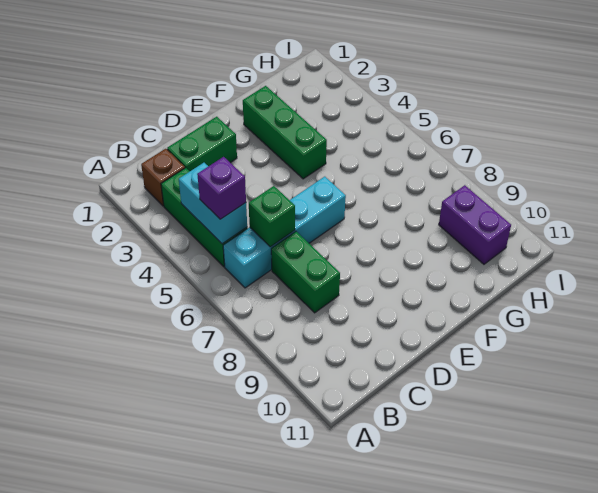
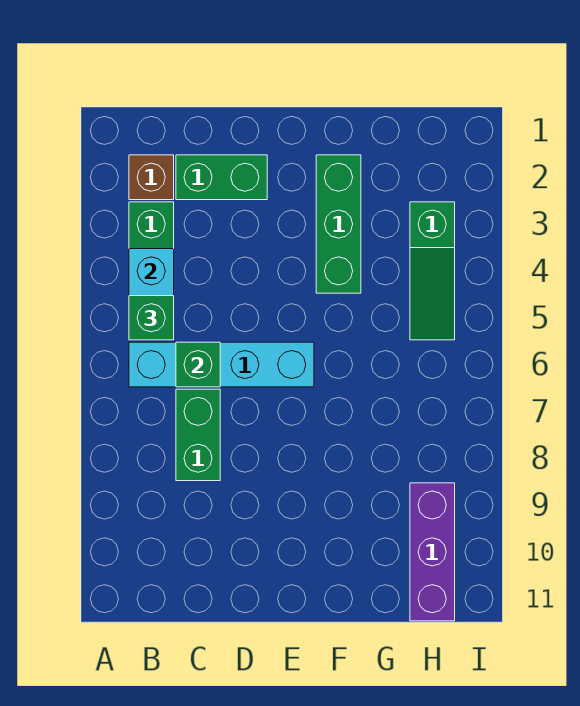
purple brick B5 level 3 -> green brick B5 level 3
none -> green slope H3:H5 level 1 top 3
purple brick H9:H10 level 1 -> purple brick H9:H11 level 1

